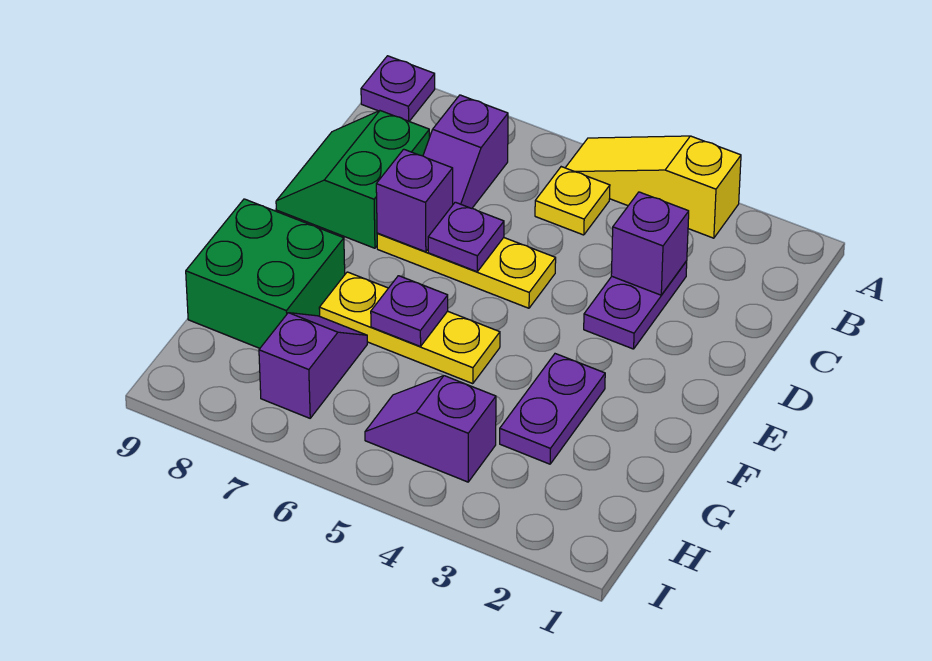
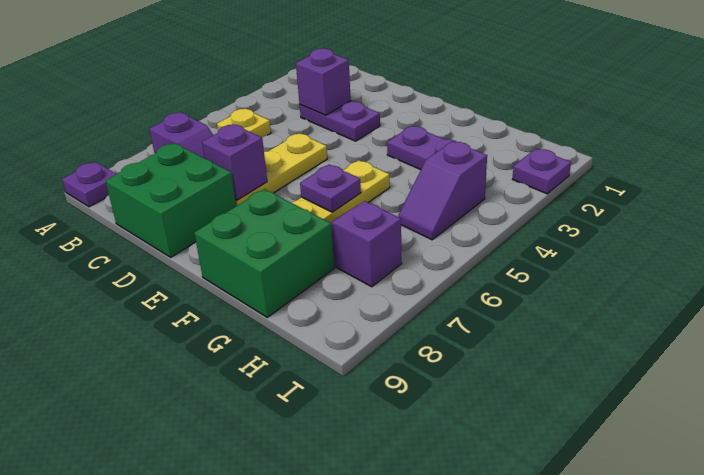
yellow slope A3:A5 level 1 top 3 -> none
green slope C8:D9 level 1 top 8 -> green brick C8:D9 level 1
purple plate D6 level 2 -> purple plate I2 level 1

